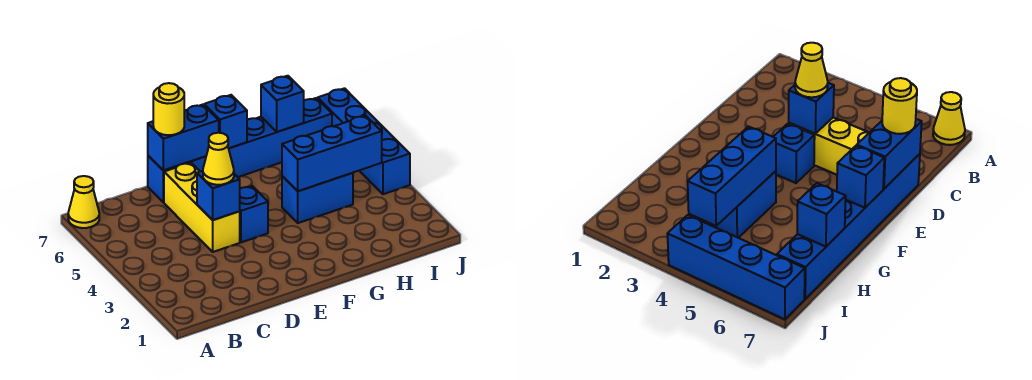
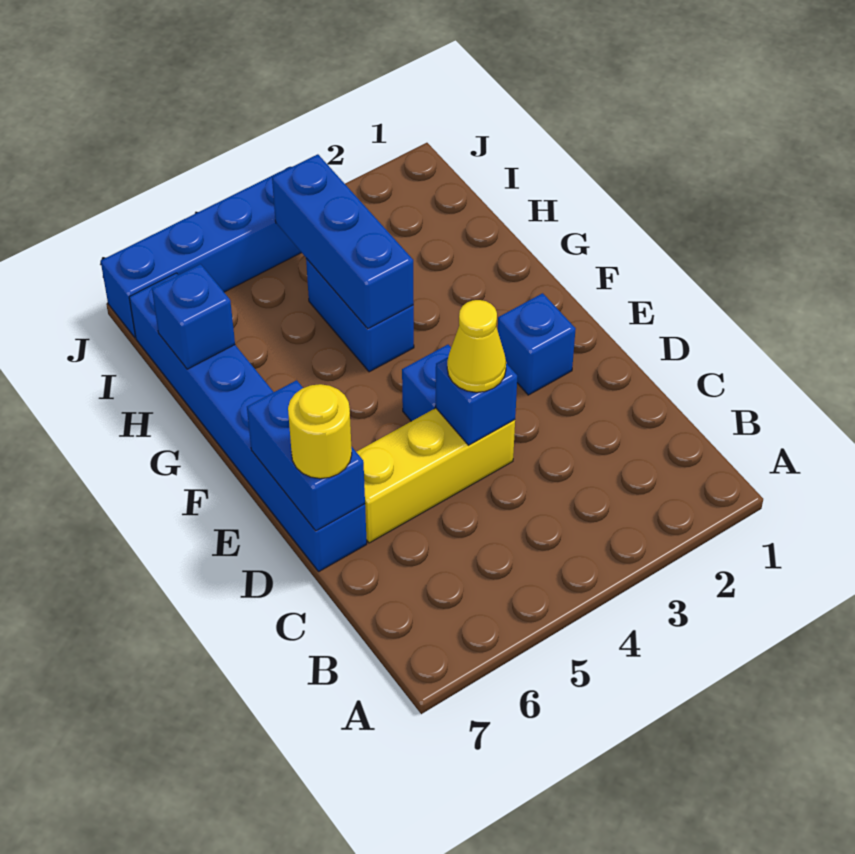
yellow cone A7 level 1 -> none
blue brick F7 level 2 -> blue brick E2 level 1

